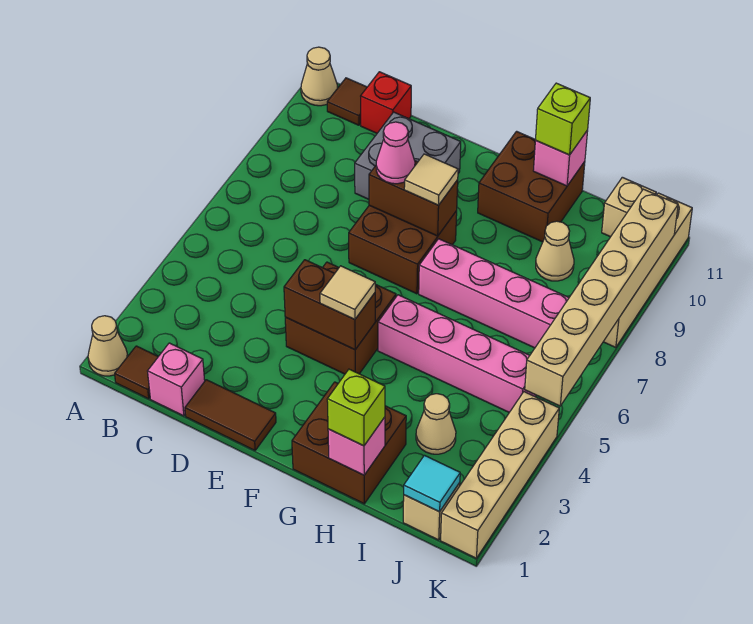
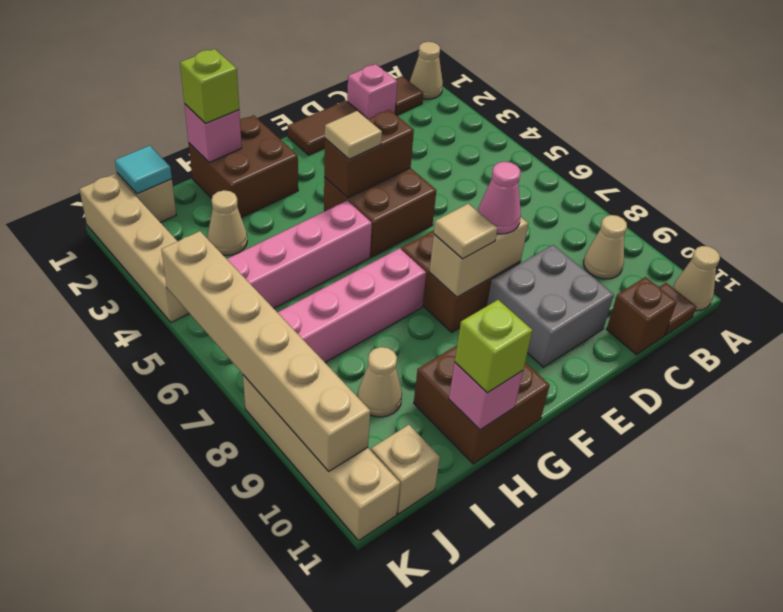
none -> tan cone B9 level 1
red brick C11 level 1 -> brown brick C11 level 1
brown brick E8:F8 level 2 -> tan brick E8:F8 level 2

